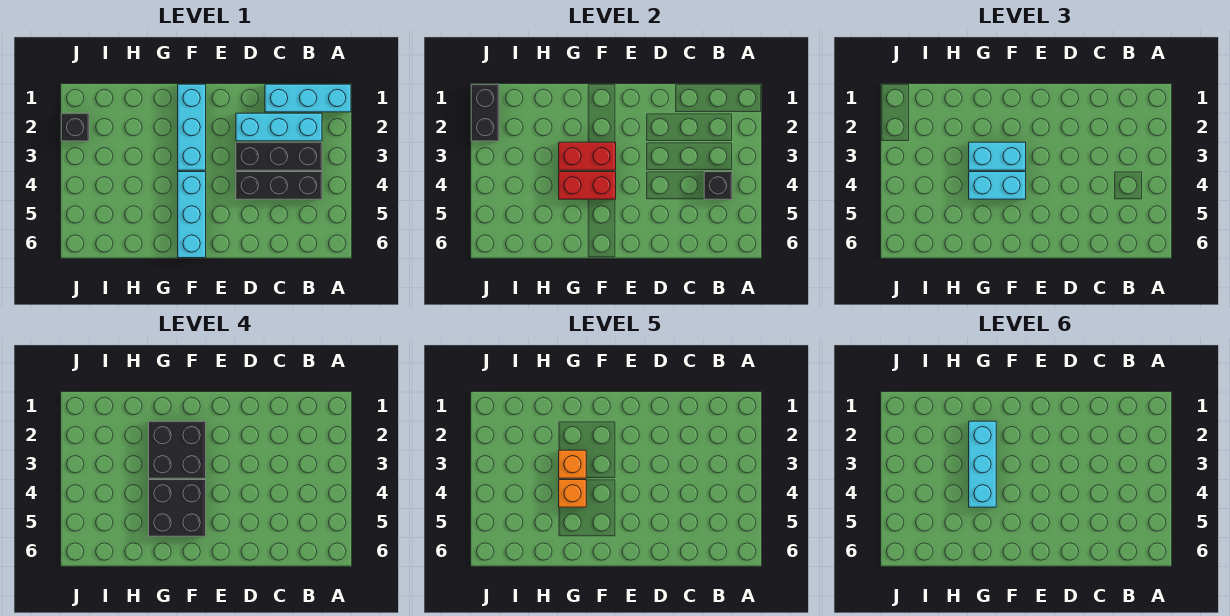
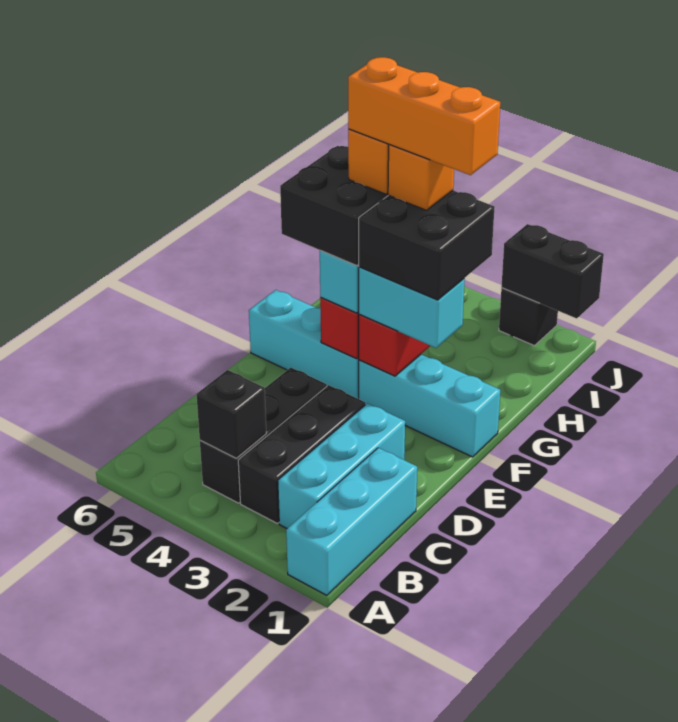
cyan brick F3:G3 level 3 -> cyan brick F2:F3 level 3
cyan brick G2:G4 level 6 -> orange brick G2:G4 level 6

